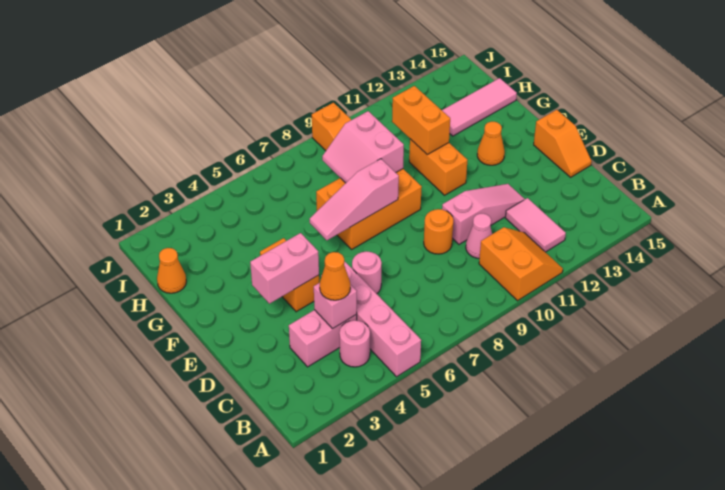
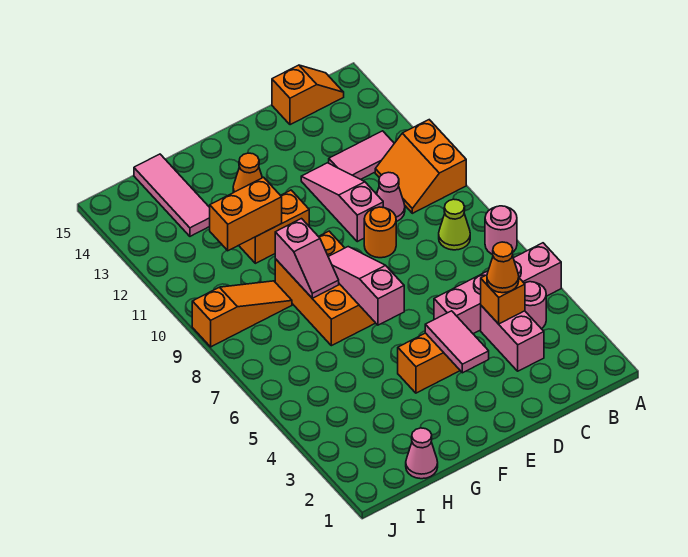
orange slope A10:B11 level 1 top 10 -> orange slope A10:B11 level 1 top A
none -> lime cone B8 level 1
pink brick C4 level 2 -> orange brick C4 level 2
pink round brick D6 level 1 -> pink round brick A7 level 1
orange slope D15:E15 level 1 top E -> orange slope B15:C15 level 1 top C
pink brick E3:E4 level 2 -> pink tile E3:E4 level 2
pink slope F6:F8 level 2 top 8 -> pink slope F6:F8 level 2 top 6
pink slope G8:H9 level 2 top 9 -> pink slope G8:G9 level 2 top 9
orange cone H1 level 1 -> pink cone H1 level 1

